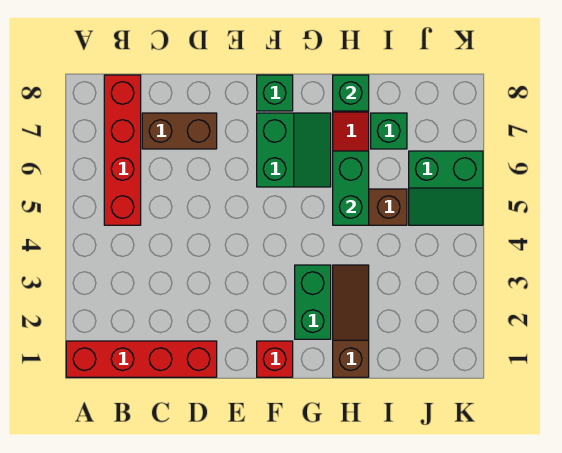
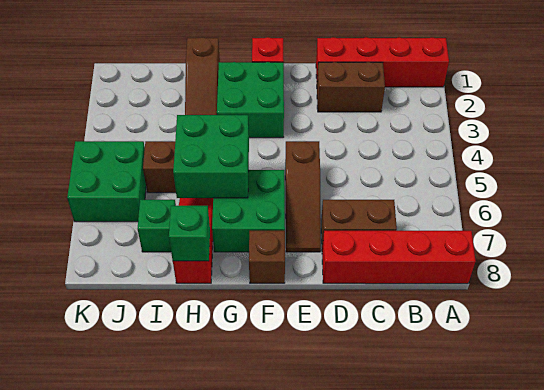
red brick B5:B8 level 1 -> red brick A8:D8 level 1
none -> brown brick C2:D2 level 1
none -> brown slope E5:E7 level 1 top 5
green slope F6:G7 level 1 top F -> green brick F6:G7 level 1
green brick F8 level 1 -> brown brick F8 level 1
green brick G2:G3 level 1 -> green brick F2:G3 level 1
green brick H5:H6 level 2 -> green brick G5:H6 level 2
green slope J5:K6 level 1 top 6 -> green brick J5:K6 level 1

